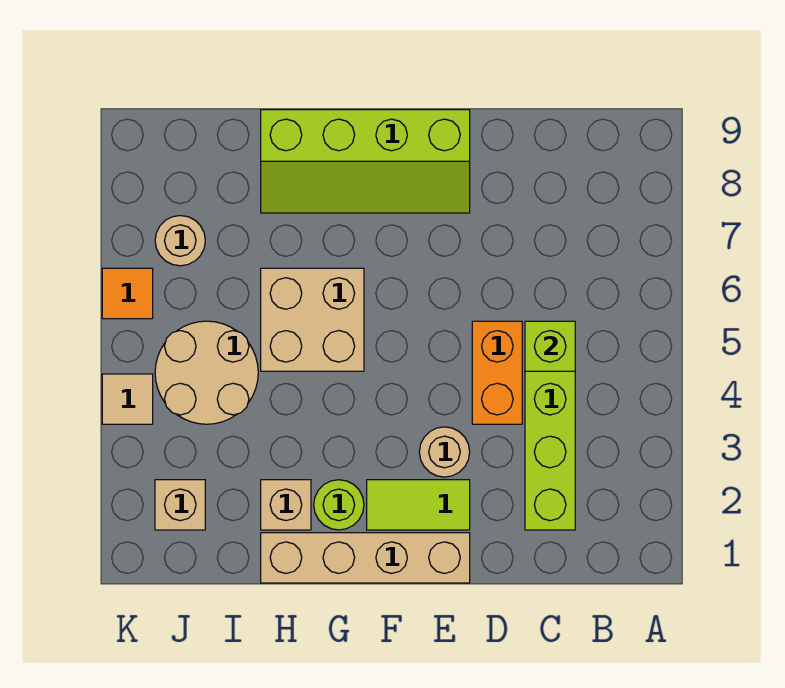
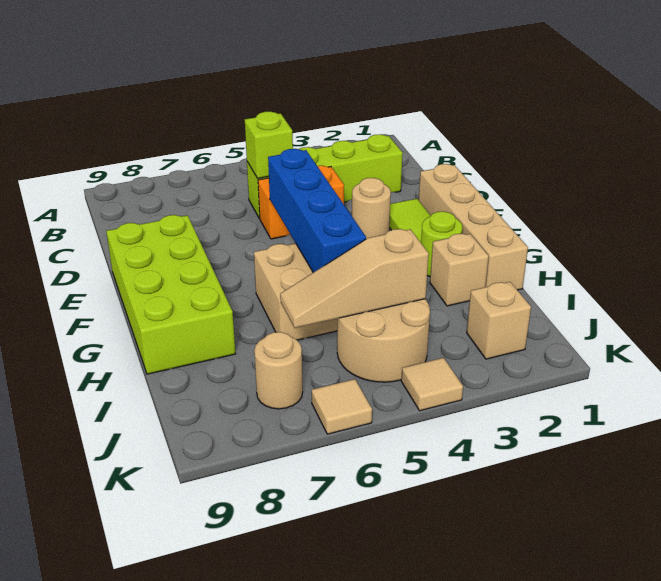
none -> blue brick E5:H5 level 2
lime slope E8:H9 level 1 top 9 -> lime brick E8:H9 level 1
none -> tan slope I4:I6 level 2 top 4
orange tile K6 level 1 -> tan tile K6 level 1

